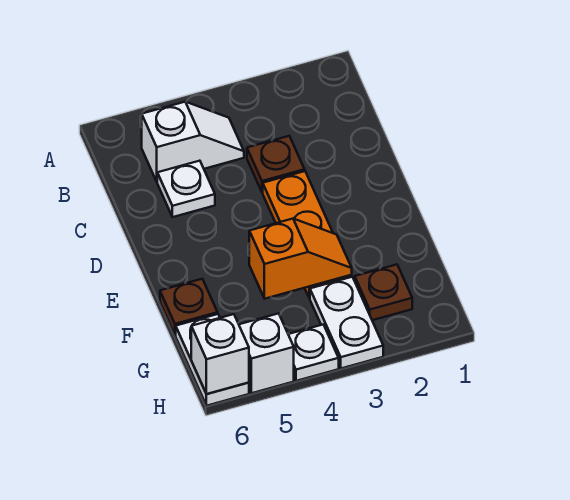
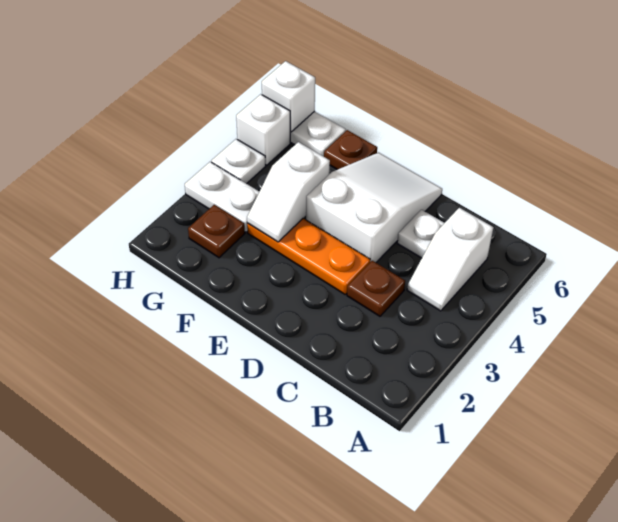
none -> white slope D4:E6 level 1 top 4
orange slope F3:F4 level 2 top 4 -> white slope F3:F4 level 2 top 4

